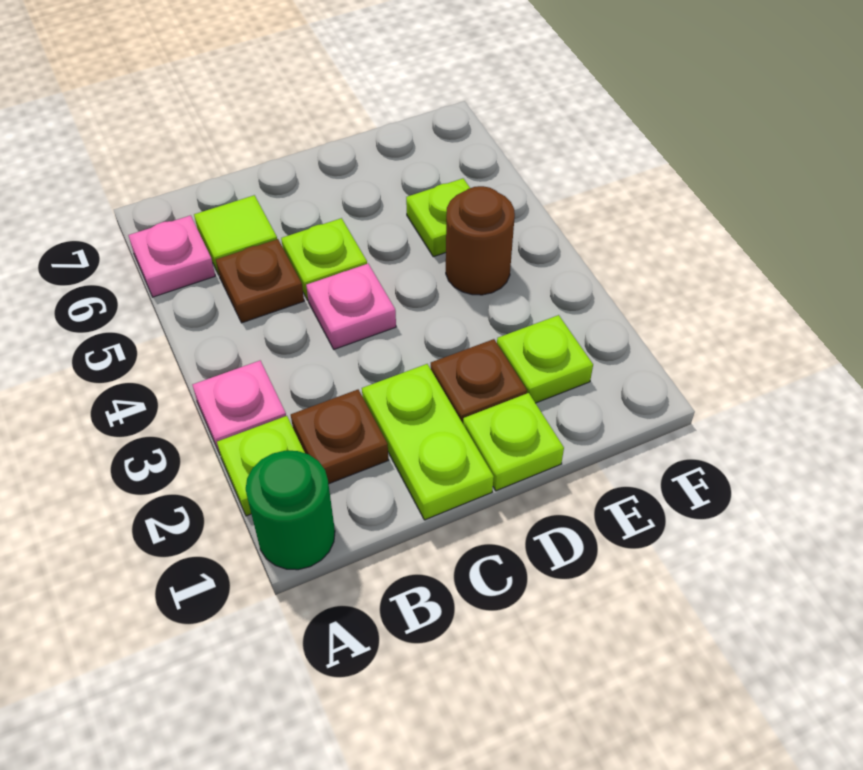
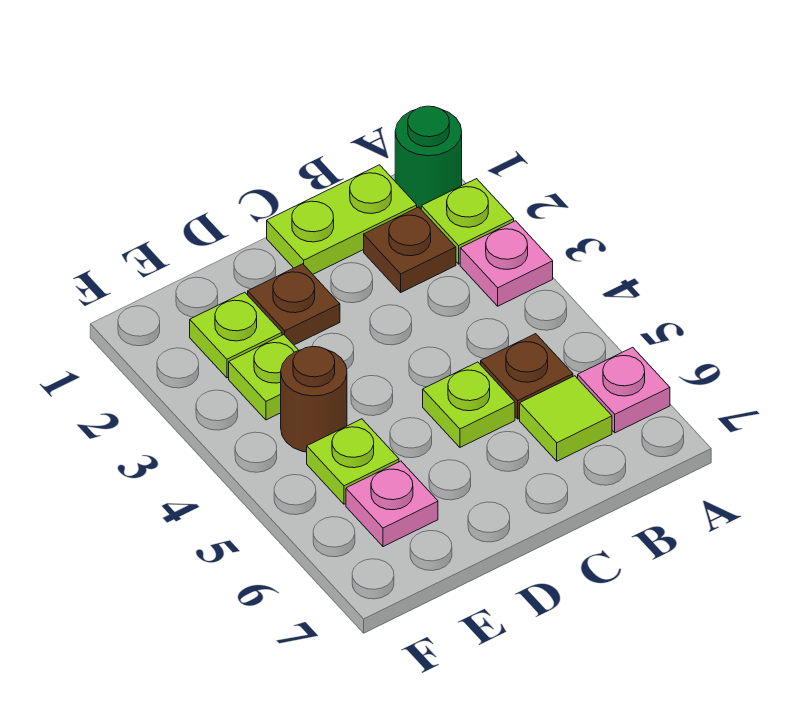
lime plate C1:C2 level 1 -> lime plate B1:C1 level 1
pink plate C4 level 1 -> pink plate E6 level 1
lime plate D1 level 1 -> lime plate E3 level 1

